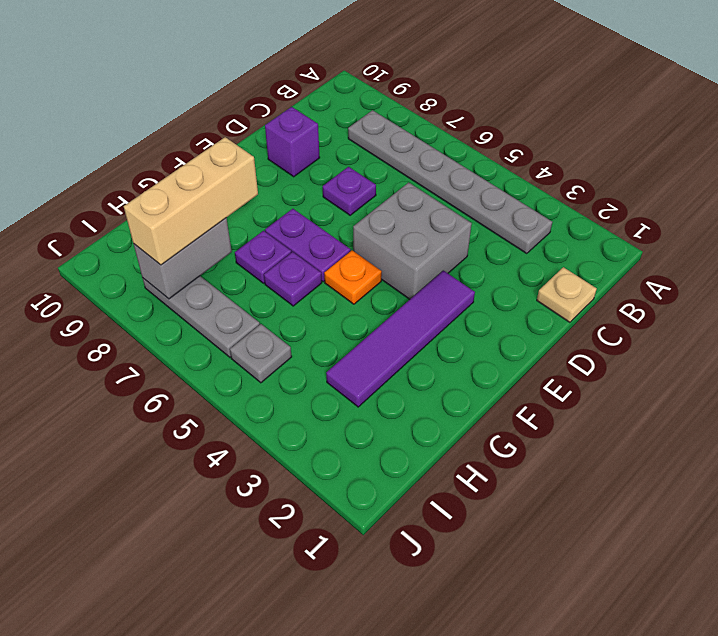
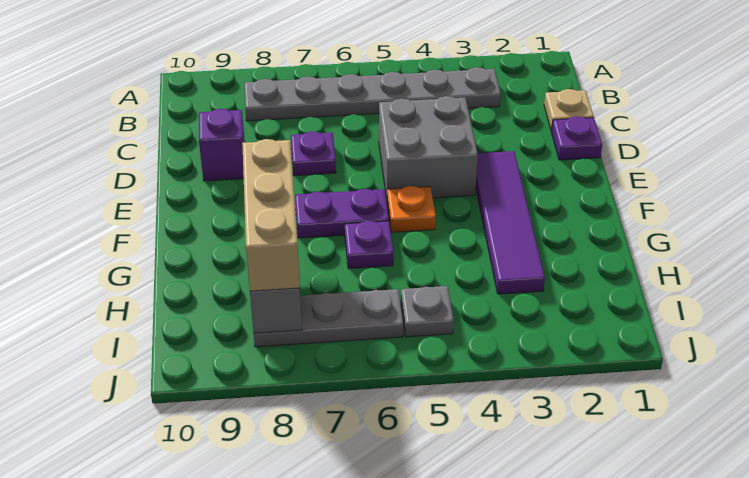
purple plate G7 level 1 -> purple plate D1 level 1

